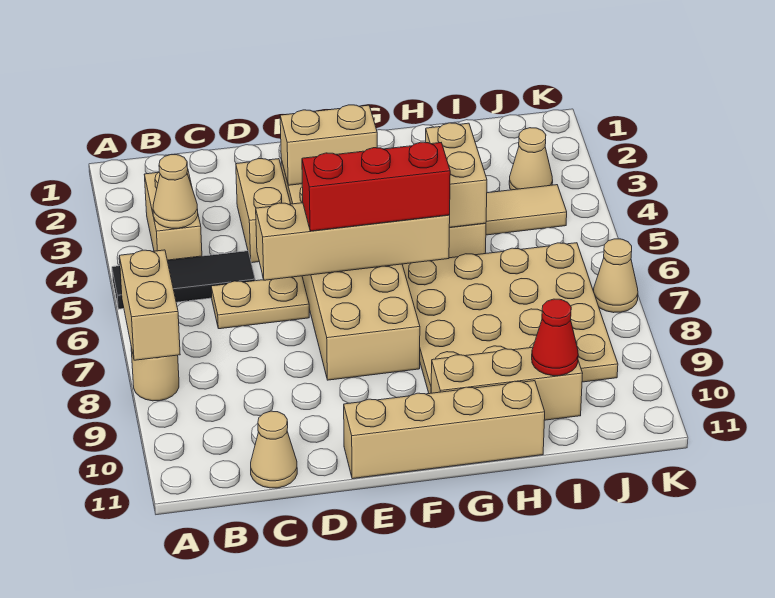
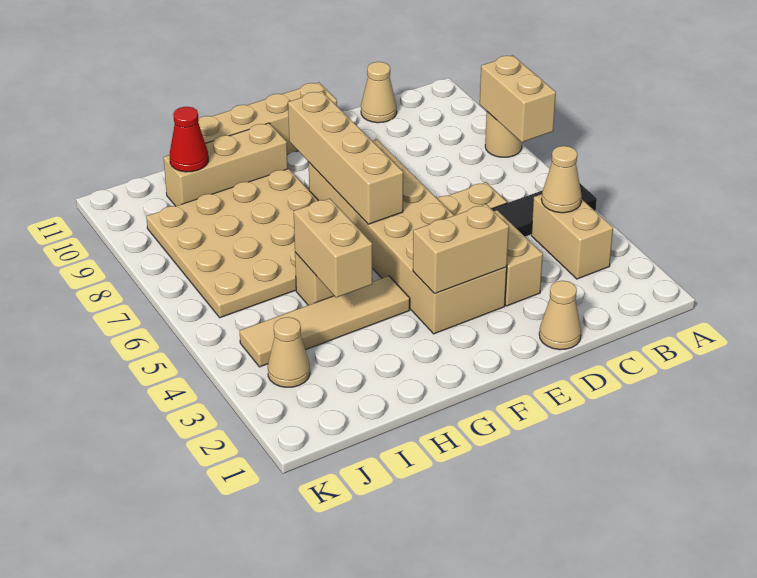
tan brick D6:G6 level 2 -> tan brick F6:F9 level 2
red brick E6:G6 level 3 -> none
tan cone K7 level 1 -> tan cone D1 level 1

